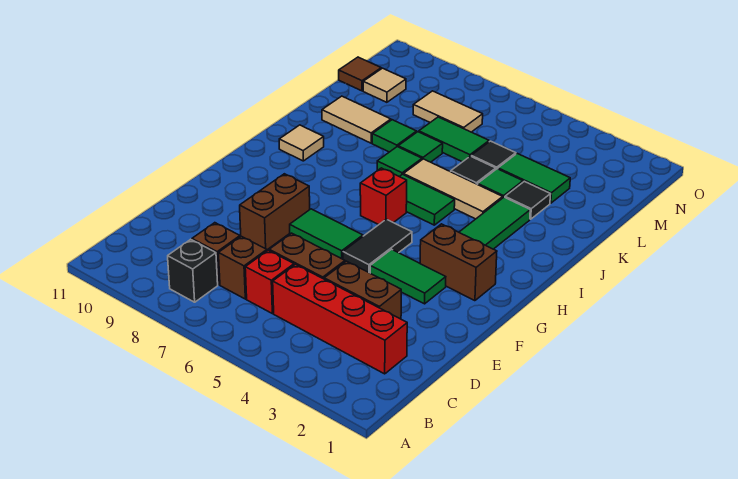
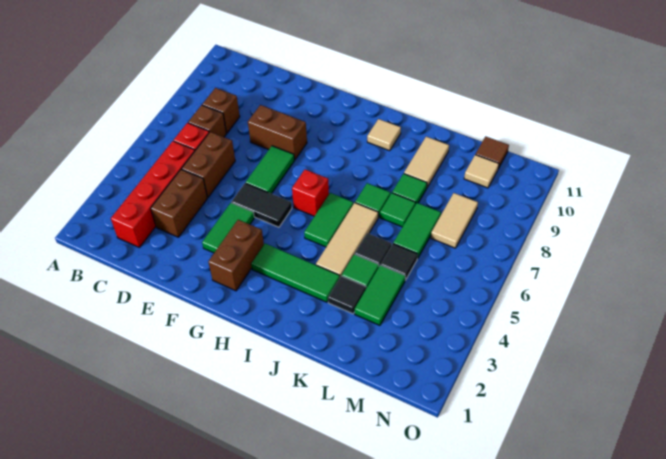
black brick B8 level 1 -> none

